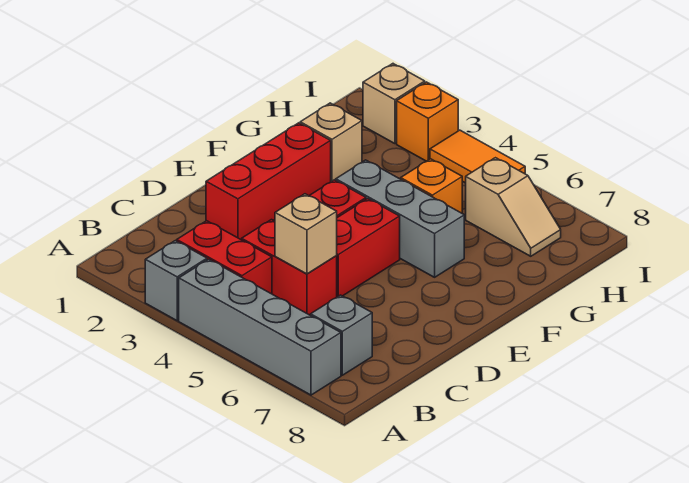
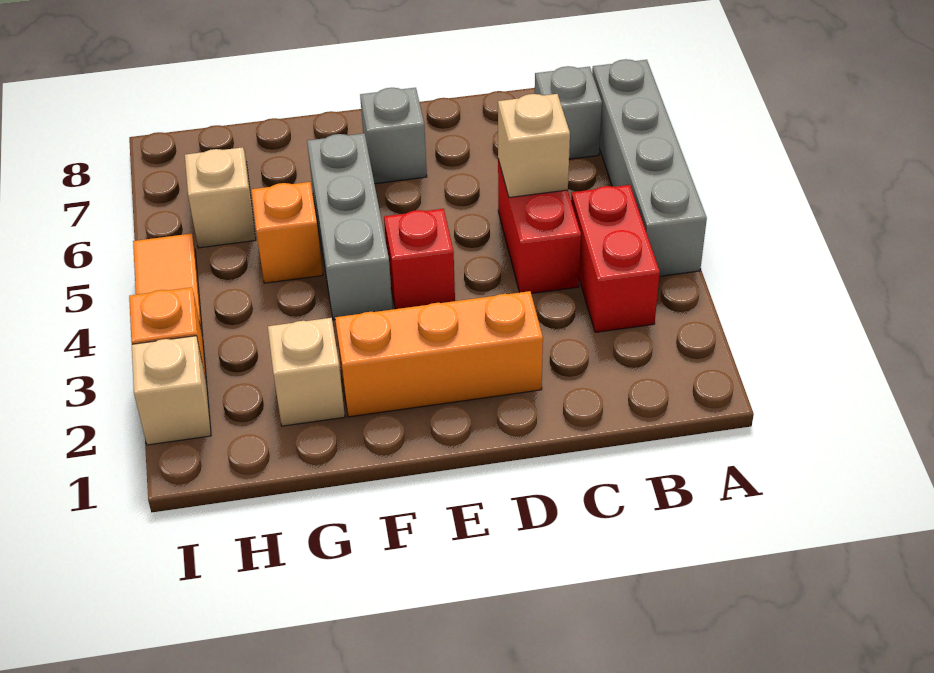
grey brick A3 level 1 -> grey brick E7 level 1
red brick D2:F2 level 1 -> orange brick D2:F2 level 1
red brick D5:E5 level 1 -> none

